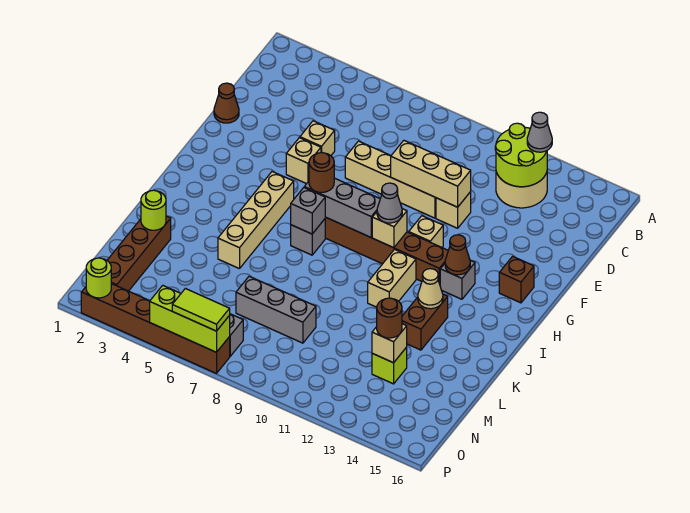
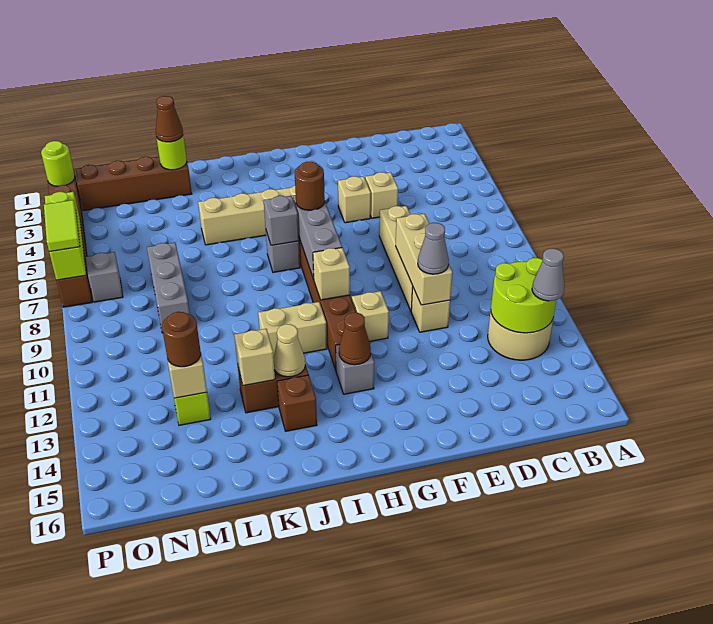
brown cone E1 level 1 -> brown cone L2 level 3
brown brick G15 level 1 -> brown brick J14 level 1
grey cone H10 level 3 -> grey cone E11 level 3
none -> tan brick K13 level 2

